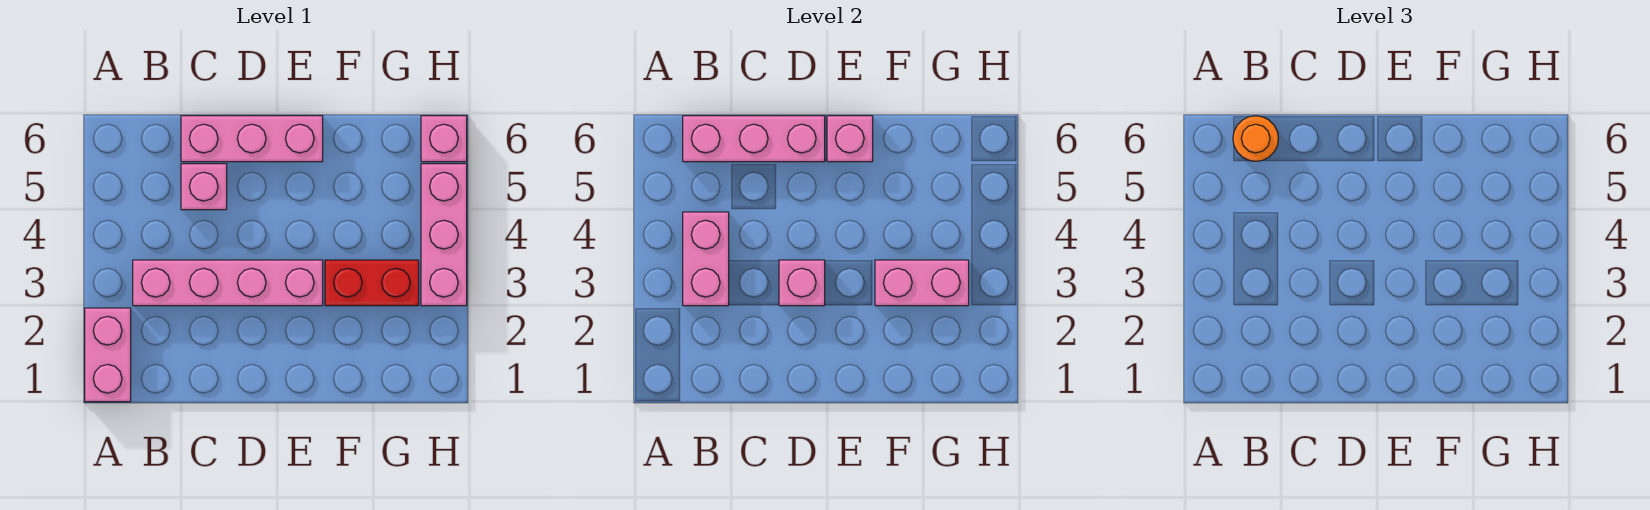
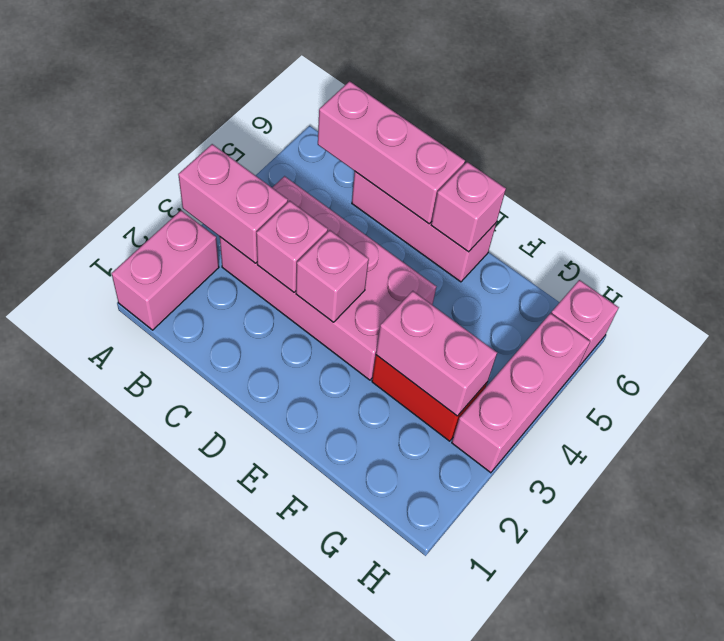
pink brick B3:E3 level 1 -> pink brick B3:E4 level 1
pink brick B3:B4 level 2 -> pink brick A3:B3 level 2
orange round brick B6 level 3 -> none
pink brick C5 level 1 -> pink brick C3 level 2

